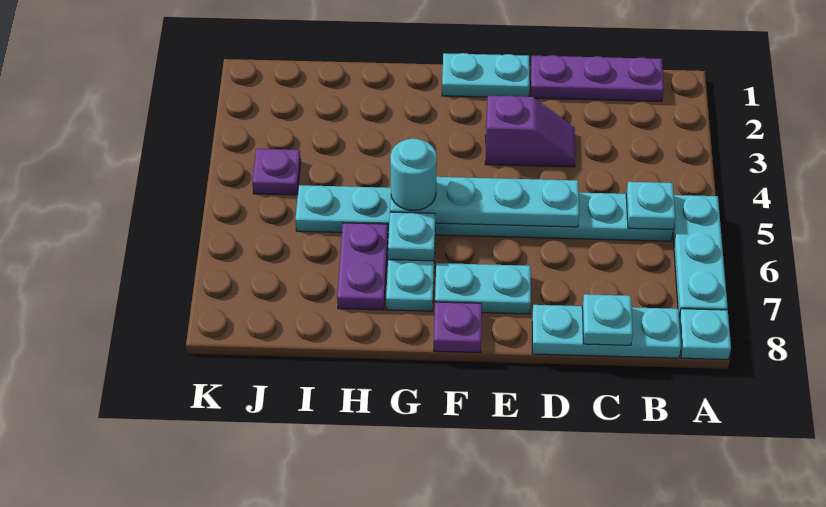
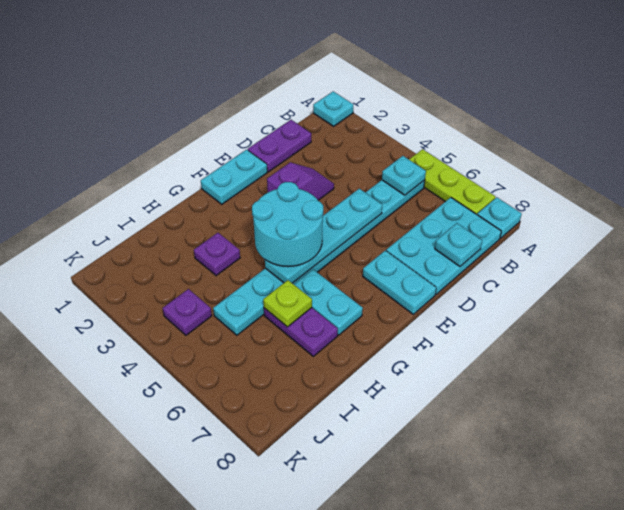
cyan plate A5:A7 level 1 -> lime plate A5:A7 level 1
purple plate B1:D1 level 1 -> purple plate C1:D1 level 1
cyan plate B8:D8 level 1 -> cyan plate B7:D8 level 1
cyan plate E7:F7 level 1 -> cyan plate E7:E8 level 1
purple plate F8 level 1 -> purple plate H3 level 1
cyan round brick G5 level 3 -> cyan round brick F4:G5 level 3
cyan plate G6 level 2 -> cyan plate A1 level 1
none -> lime plate H6 level 2

